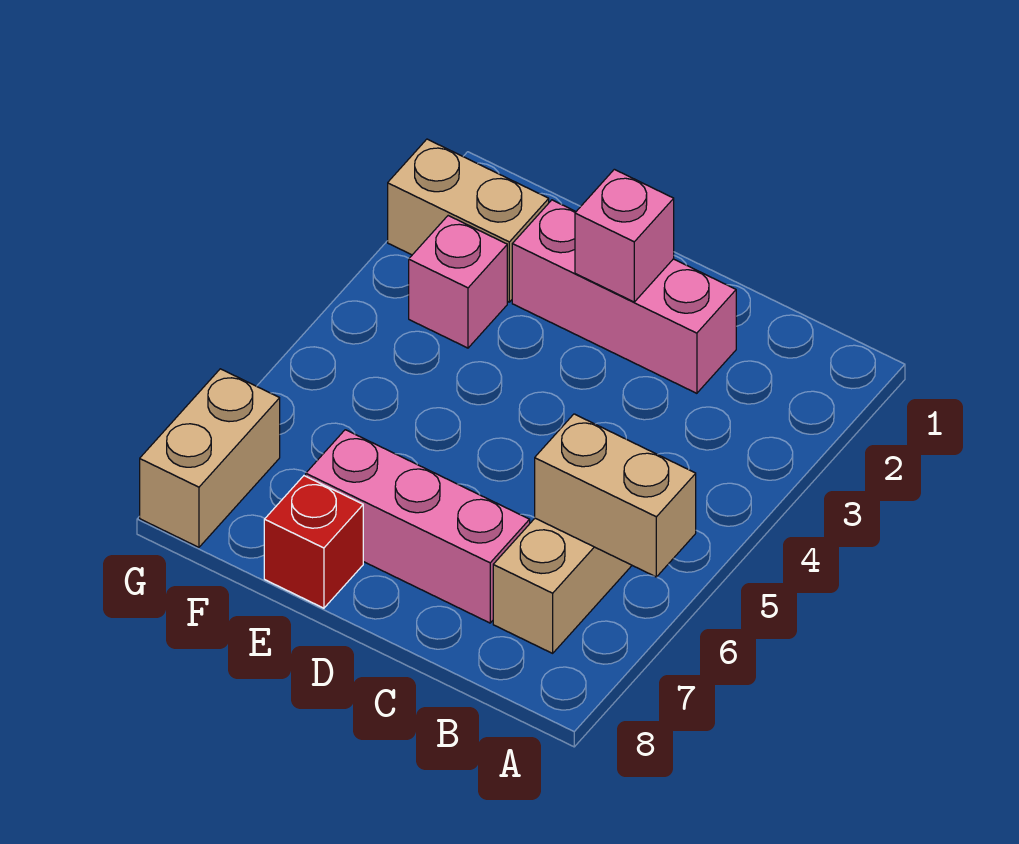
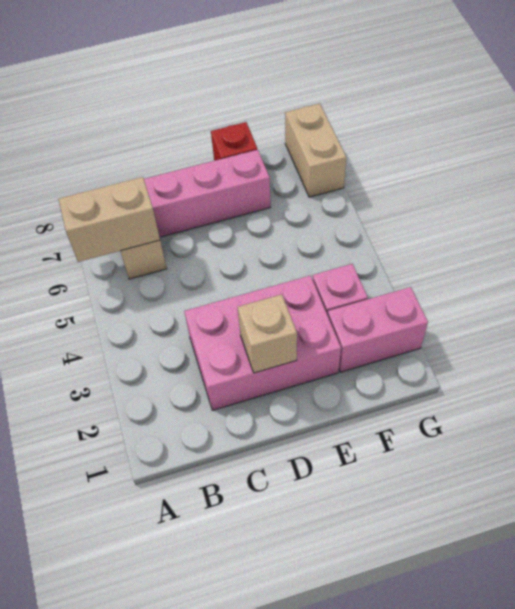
pink brick C2:E2 level 1 -> pink brick C2:E3 level 1
pink brick D2 level 2 -> tan brick D2 level 2
tan brick F2:G2 level 1 -> pink brick F2:G2 level 1

